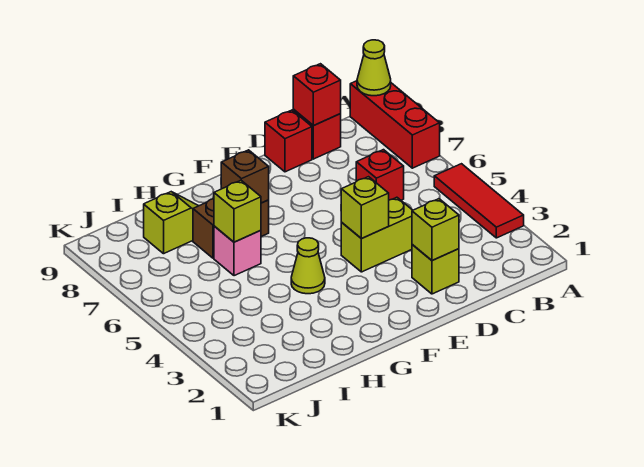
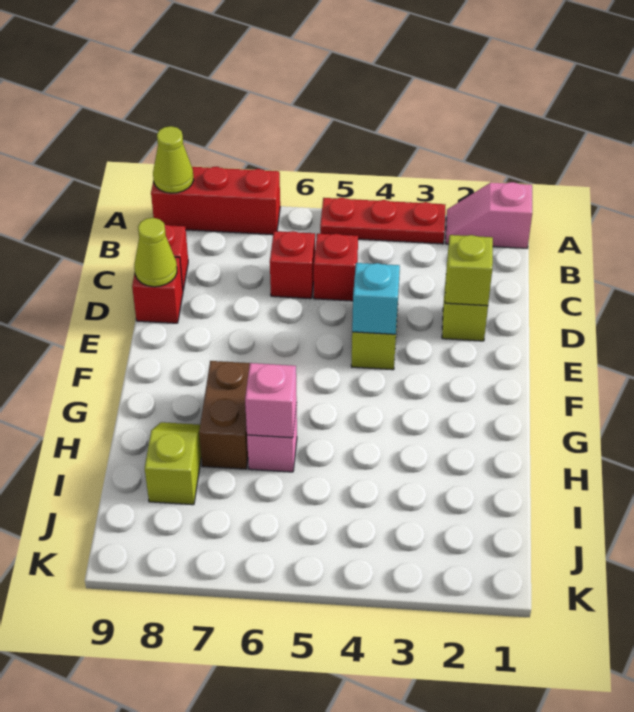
none -> pink slope A1:A2 level 1 top 1
red tile A3:A5 level 1 -> red plate A3:A5 level 1
red brick C9 level 2 -> red brick C5 level 1
lime brick E4 level 2 -> cyan brick E4 level 2
lime cone G4 level 1 -> lime cone D9 level 2
brown brick G7 level 2 -> none
lime brick H6 level 2 -> pink brick H6 level 2

